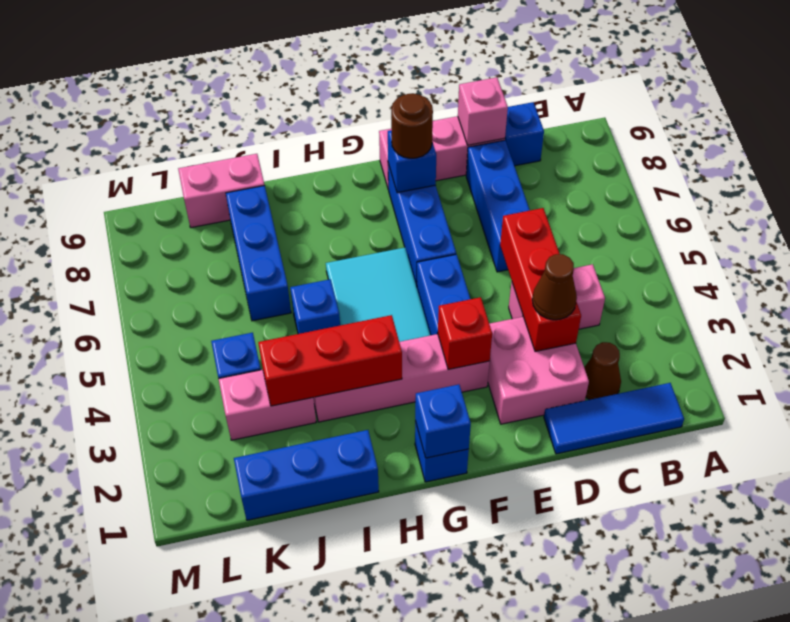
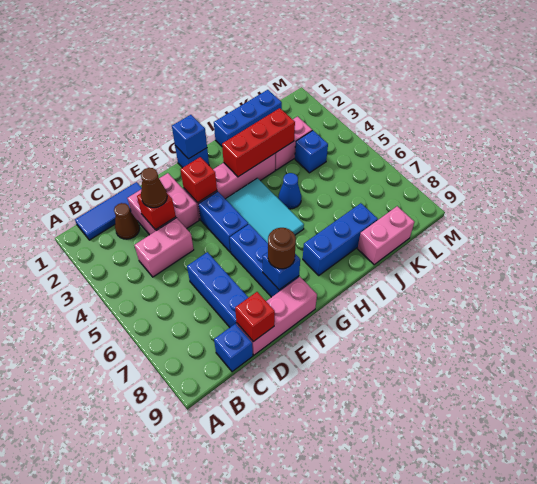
red brick D3:D5 level 2 -> red brick D3 level 2
pink brick D9 level 2 -> red brick D9 level 2
blue brick I5 level 1 -> blue cone I5 level 1
blue brick J6:J8 level 1 -> blue brick H8:J8 level 1

